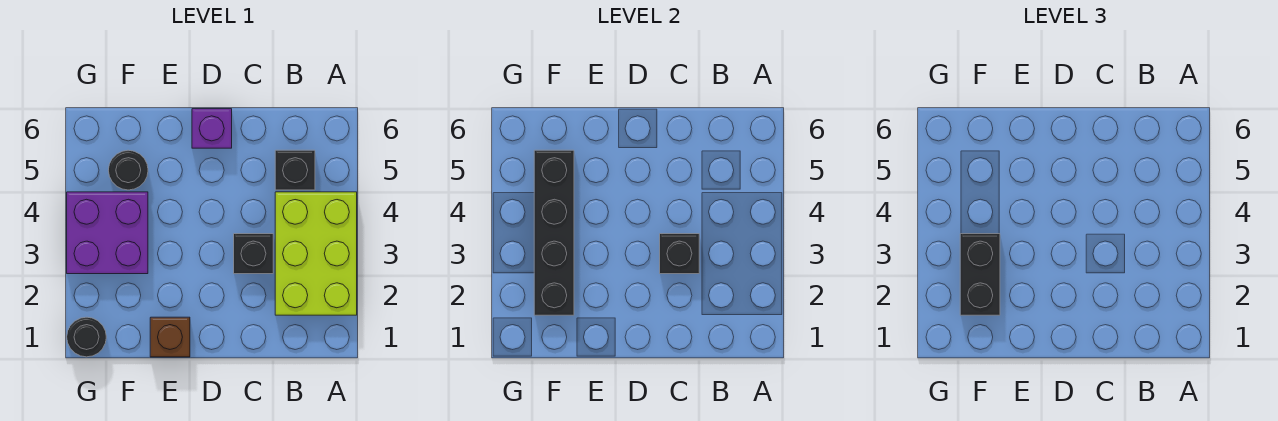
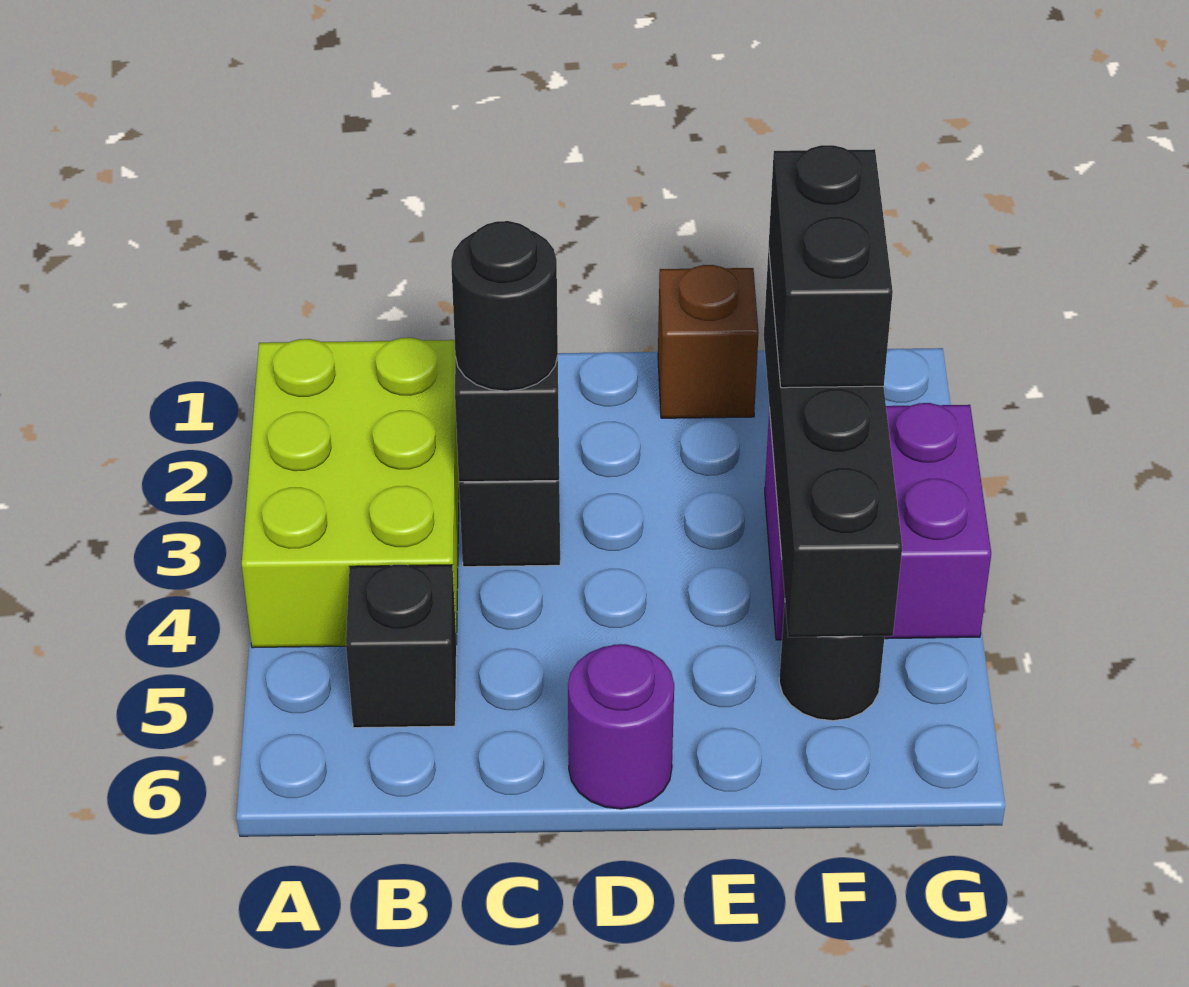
purple brick D6 level 1 -> purple round brick D6 level 1
black round brick G1 level 1 -> black round brick C3 level 3

